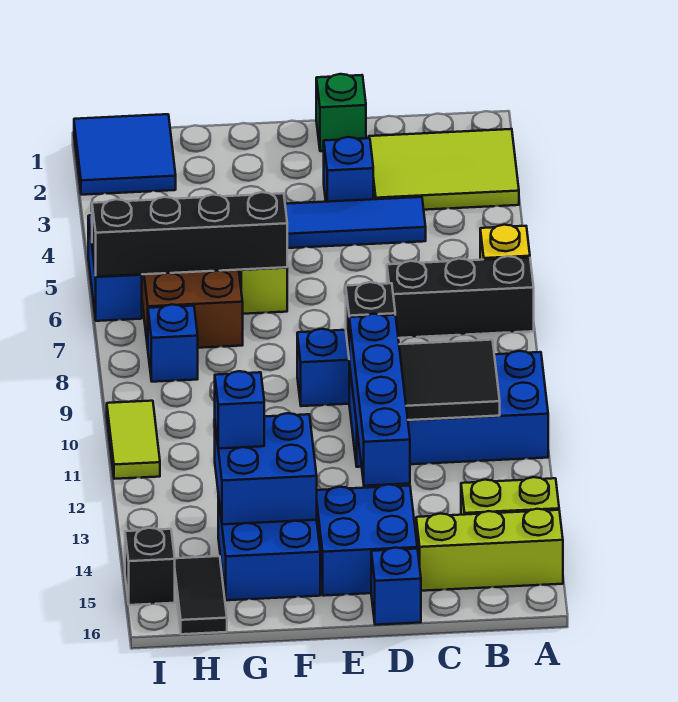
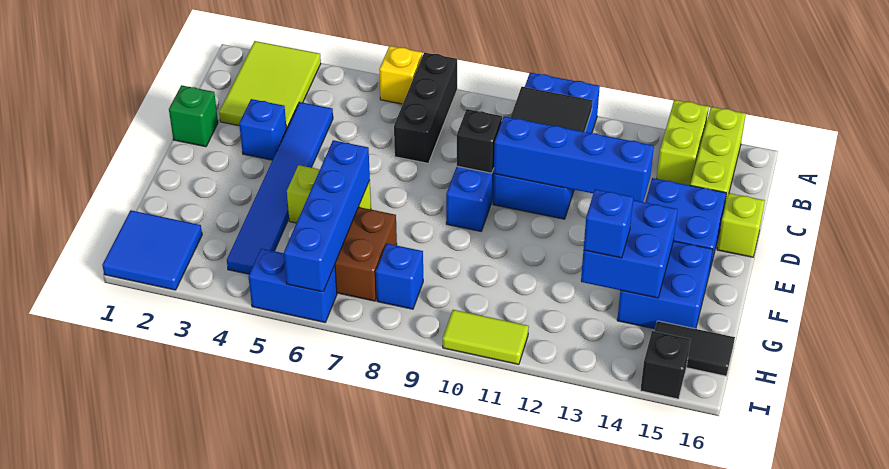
blue brick D16 level 1 -> lime brick D16 level 1
black brick F6:I6 level 2 -> blue brick F6:I6 level 2

